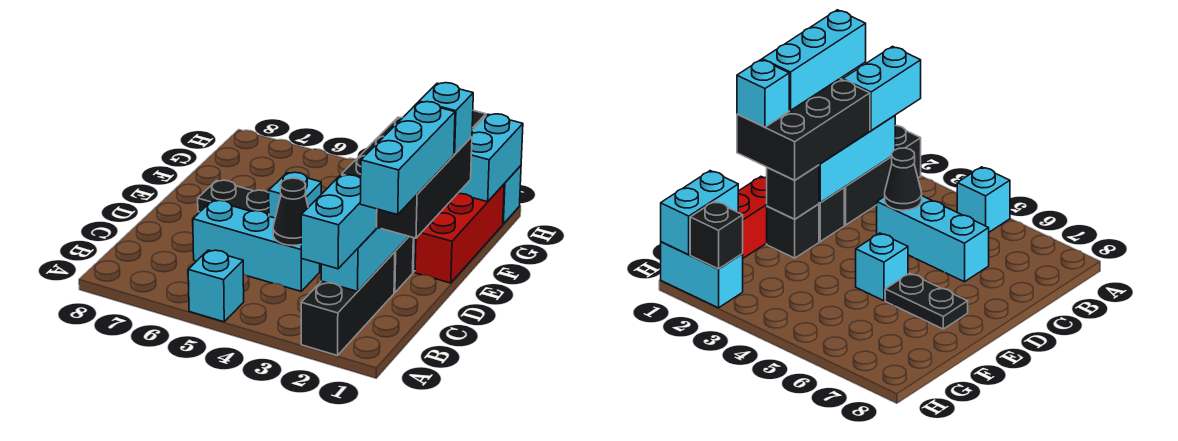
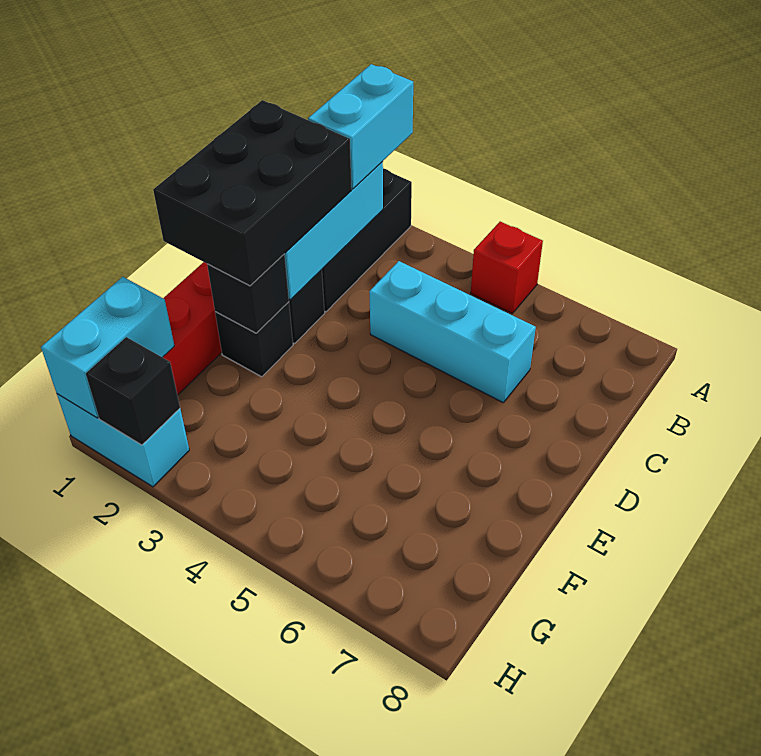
cyan brick A5 level 1 -> red brick A5 level 1
cyan brick B1:D1 level 4 -> none
black cone C4 level 2 -> none
cyan brick E1 level 4 -> none
cyan brick E5 level 1 -> none
black plate E6:E7 level 1 -> none

